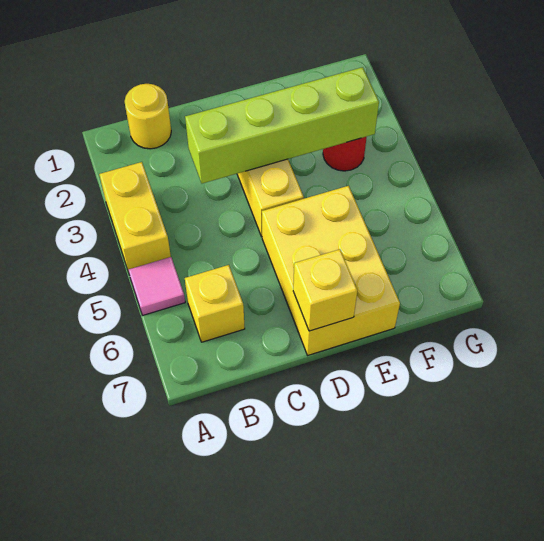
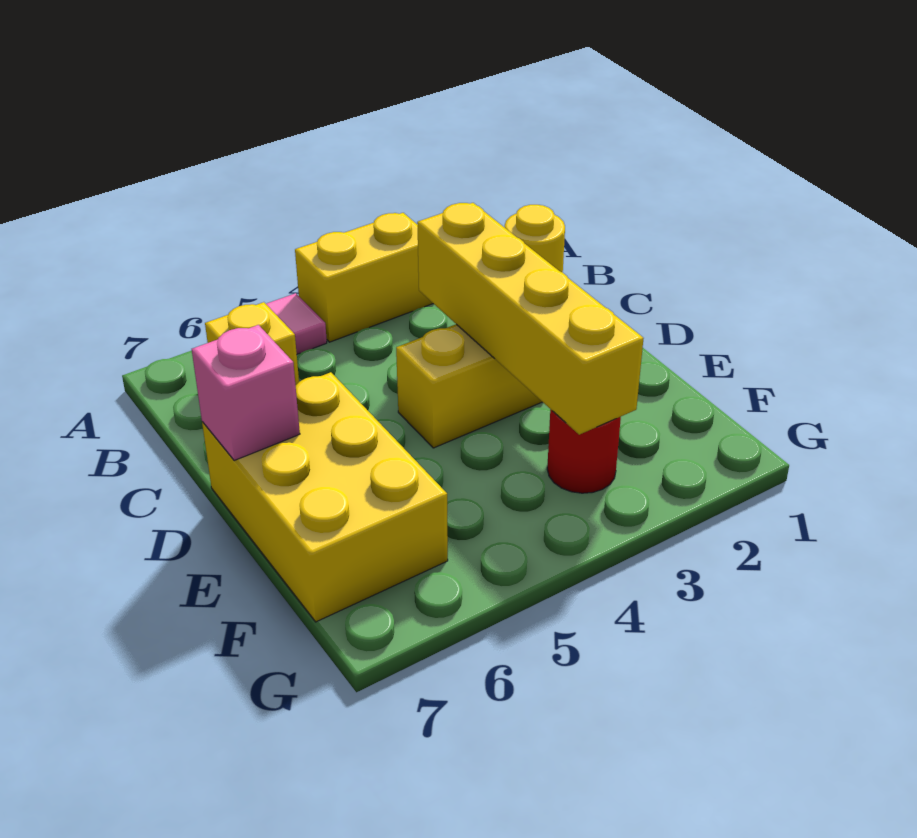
lime brick C3:F3 level 2 -> yellow brick C3:F3 level 2
yellow brick D5:E7 level 1 -> yellow brick D6:F7 level 1
yellow brick D7 level 2 -> pink brick D7 level 2

